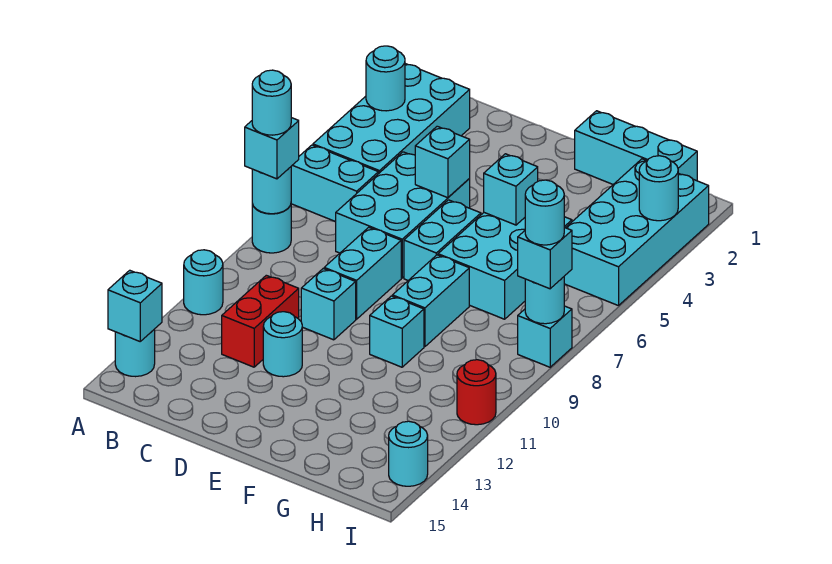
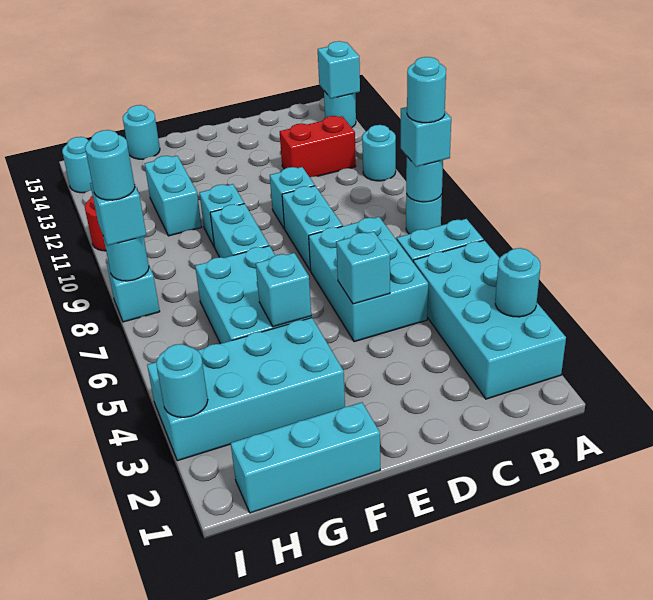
red brick C11:C12 level 1 -> red brick B12:C12 level 1
cyan round brick D12 level 1 -> cyan round brick G15 level 1
cyan brick E6:E7 level 1 -> cyan brick G11:G12 level 1
cyan brick H2:I5 level 1 -> cyan brick F3:I4 level 1

